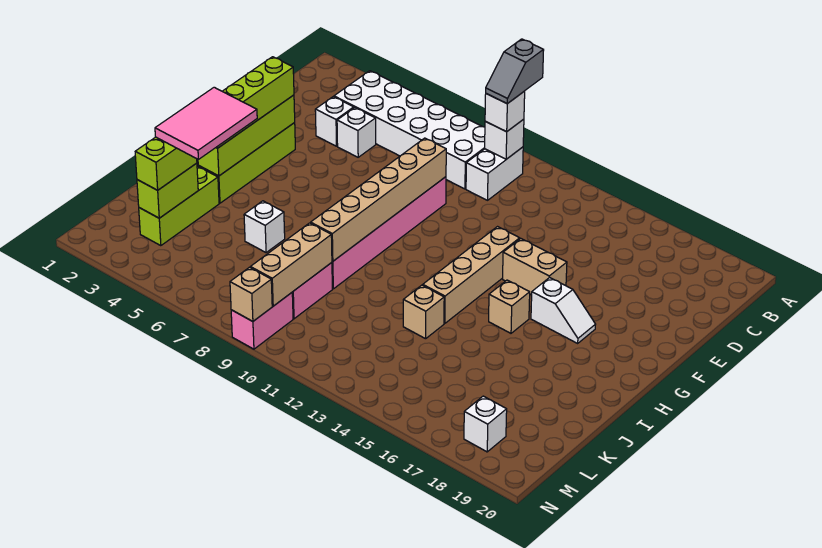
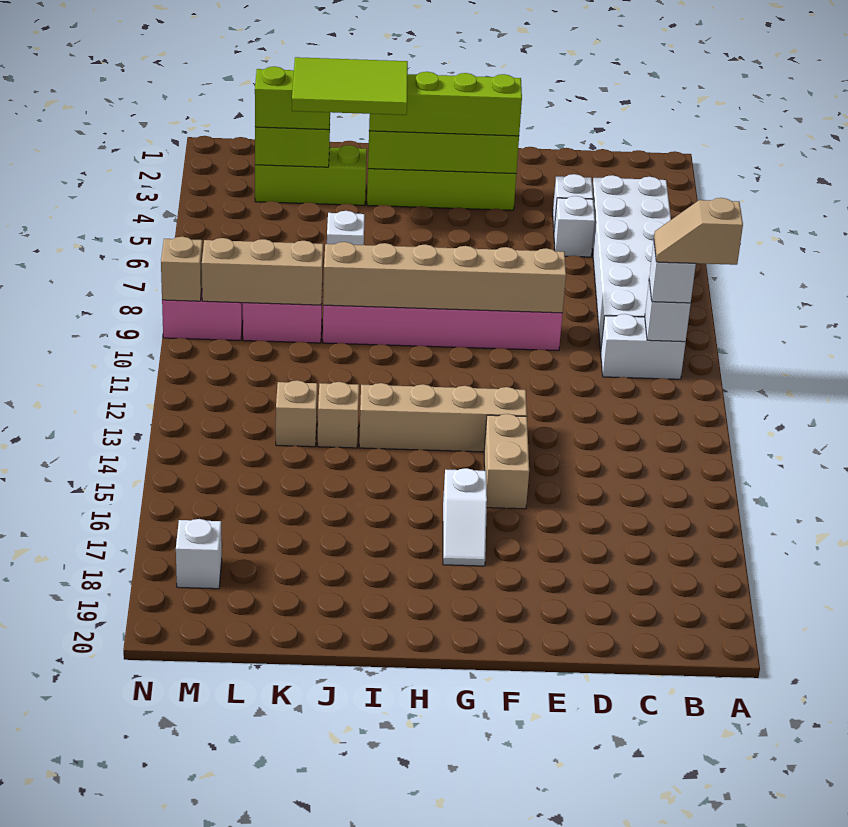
grey slope A10:B10 level 4 top A -> tan slope A10:B10 level 4 top A
tan brick H15 level 1 -> tan brick K13 level 1
pink tile I3:K4 level 4 -> lime tile I3:K4 level 4

